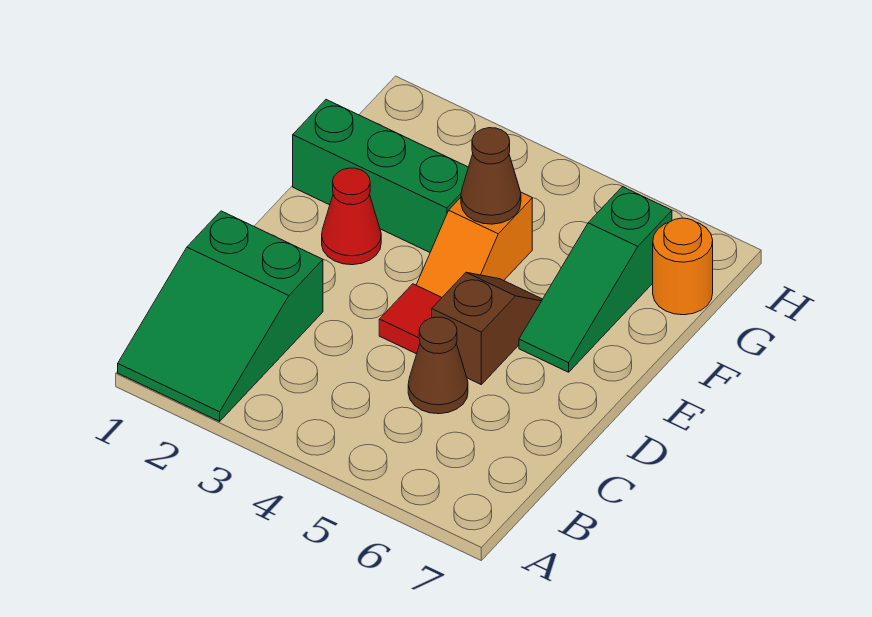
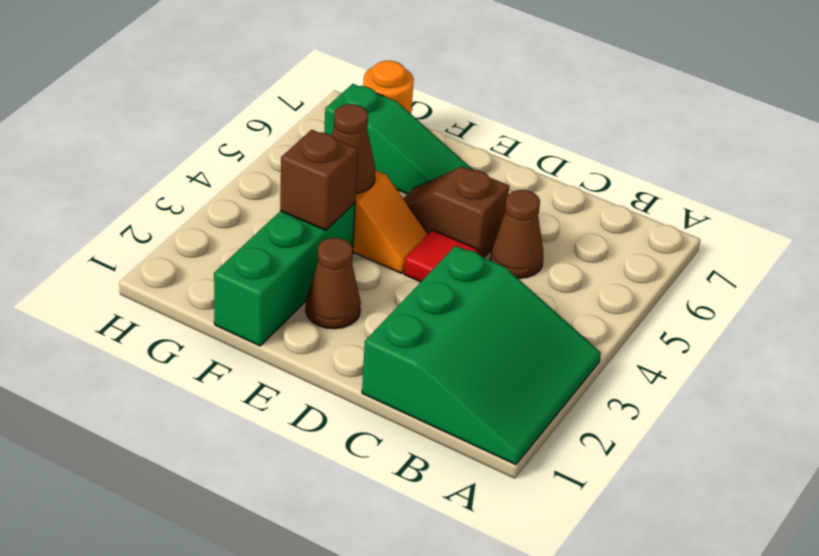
green slope A1:C2 level 1 top C -> green slope A1:C3 level 1 top C
red cone E2 level 1 -> brown cone E2 level 1
none -> brown brick F3 level 2

